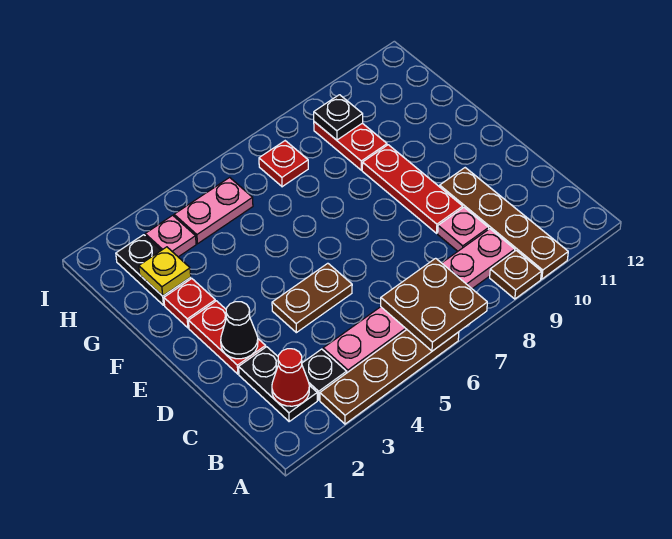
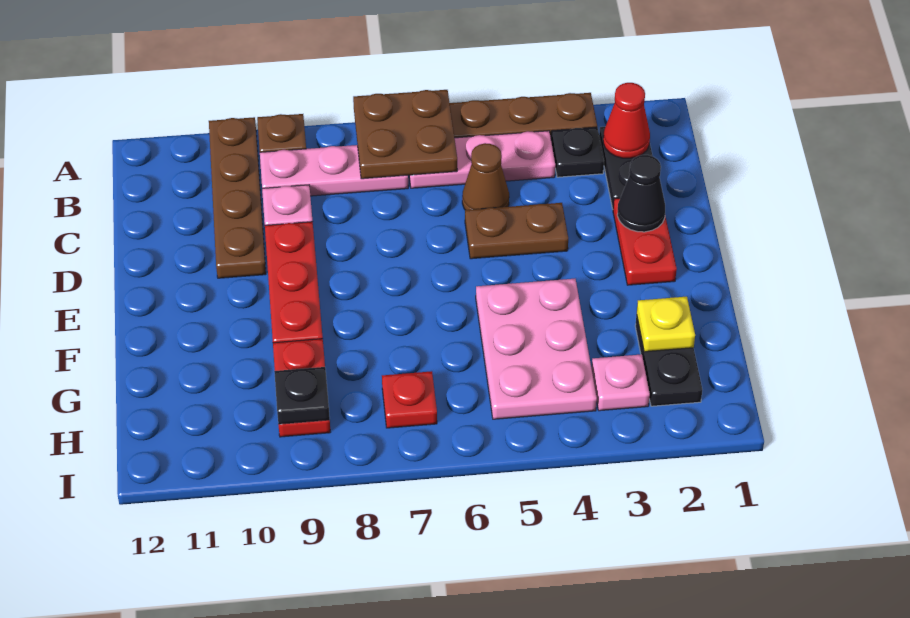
none -> brown cone C5 level 1
red plate F2 level 1 -> none
pink plate H4:H5 level 1 -> pink plate F4:H5 level 1

